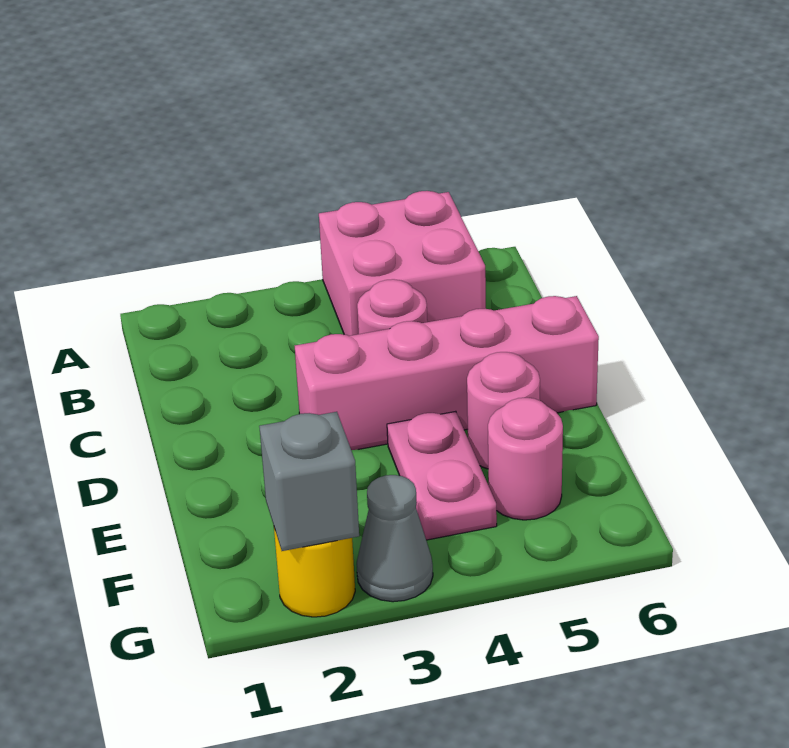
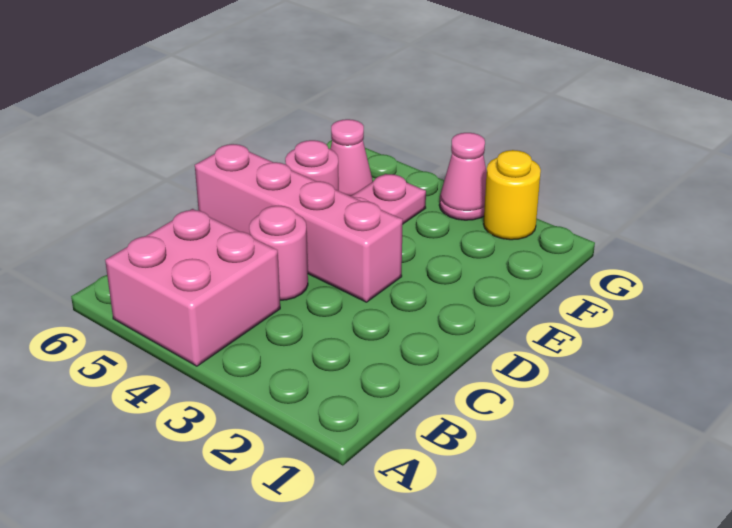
pink round brick F5 level 1 -> pink cone F5 level 1
grey brick G2 level 2 -> none
grey cone G3 level 1 -> pink cone G3 level 1

